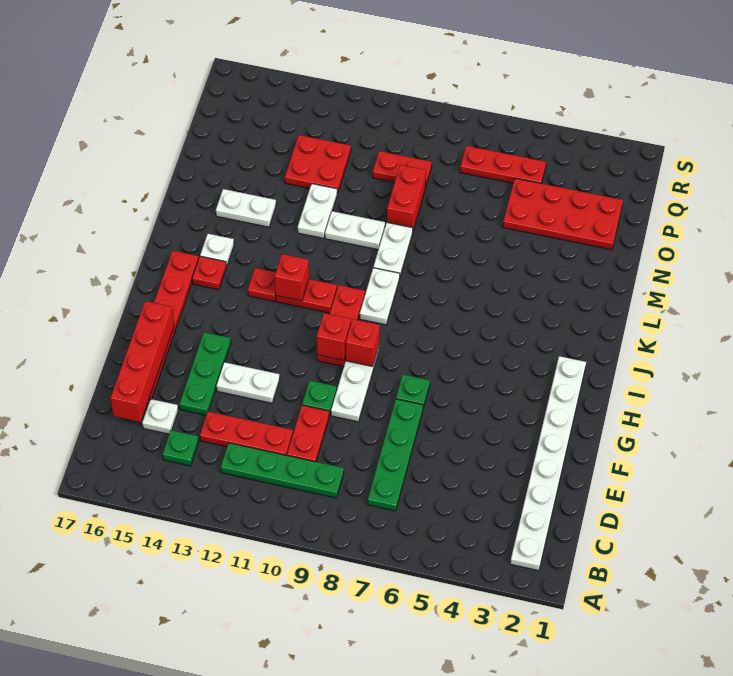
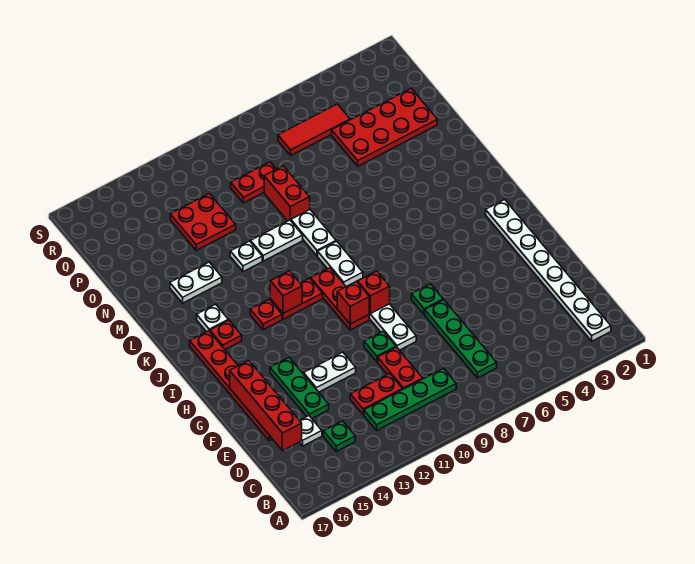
red plate D11:D13 level 1 -> red plate D11:D12 level 1
white plate M12:N12 level 1 -> white plate M12 level 1
red plate Q5:Q7 level 1 -> red tile Q5:Q7 level 1

